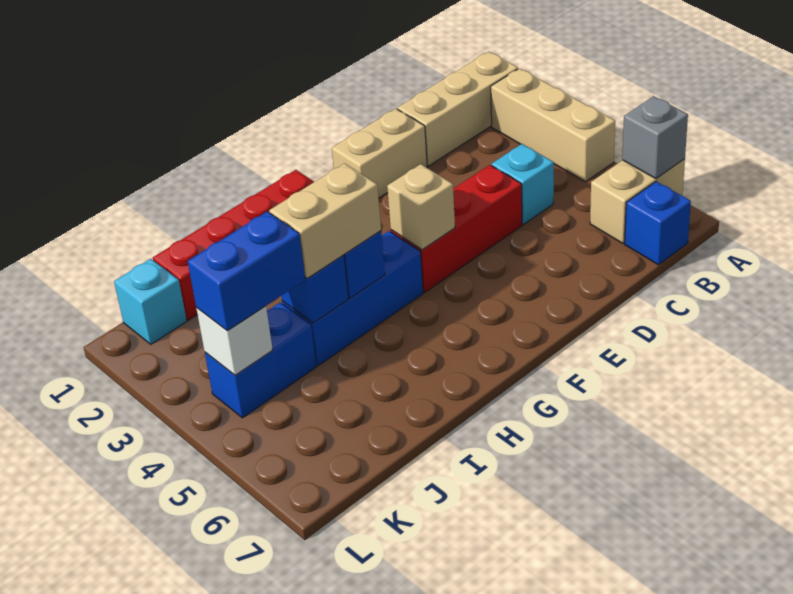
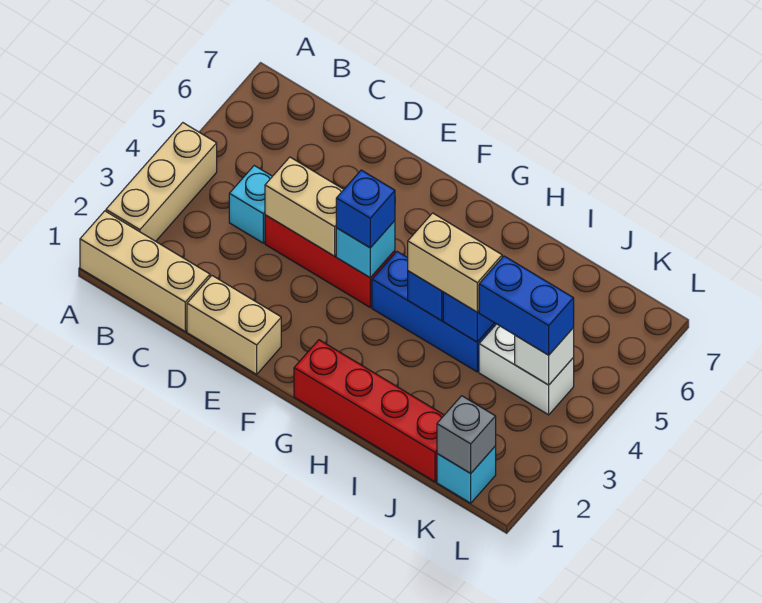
tan brick A6:B6 level 1 -> tan brick D4:E4 level 2
grey brick A6 level 2 -> grey brick K1 level 2
blue brick B7 level 1 -> blue brick F4 level 3
tan brick F4 level 2 -> cyan brick F4 level 2
blue brick J4:K4 level 1 -> white brick J4:K4 level 1

